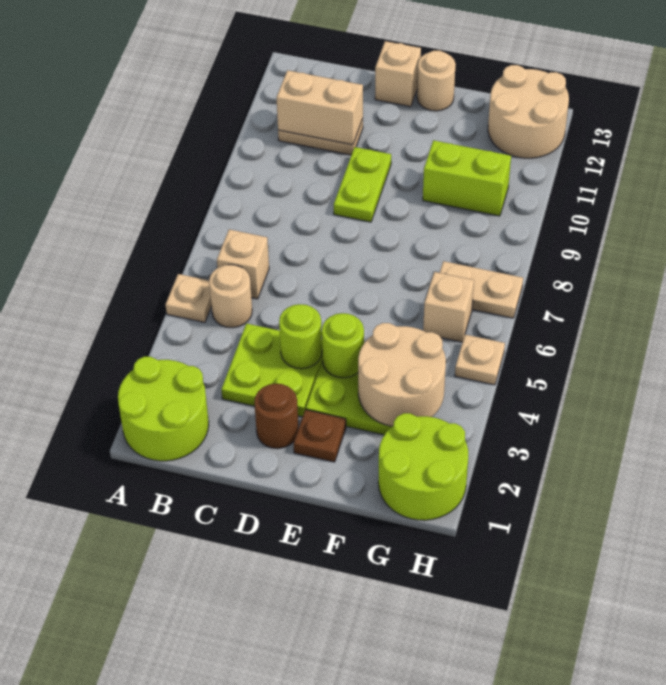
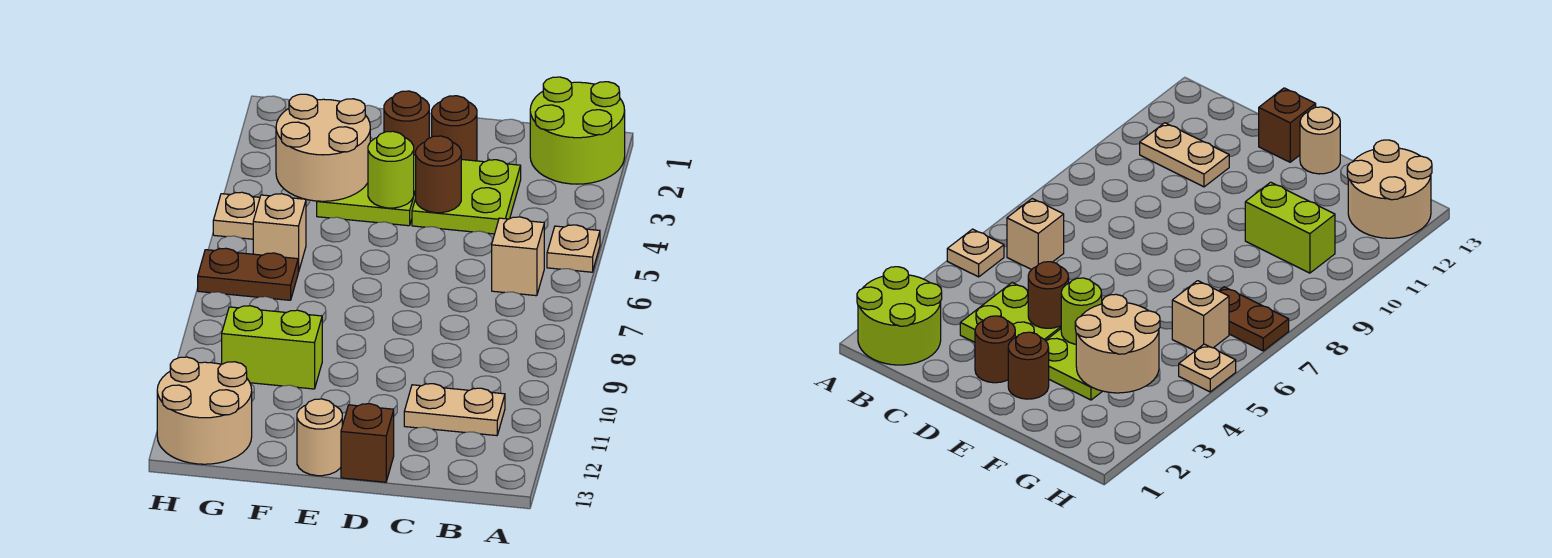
tan round brick B5 level 1 -> none
tan brick B11:C11 level 2 -> none
lime round brick D4 level 2 -> brown round brick D4 level 2
lime plate D9:D10 level 1 -> none
tan brick D13 level 1 -> brown brick D13 level 1
brown plate E2 level 1 -> brown round brick E2 level 1
lime round brick G1:H2 level 1 -> none
tan plate G7:H7 level 1 -> brown plate G7:H7 level 1

